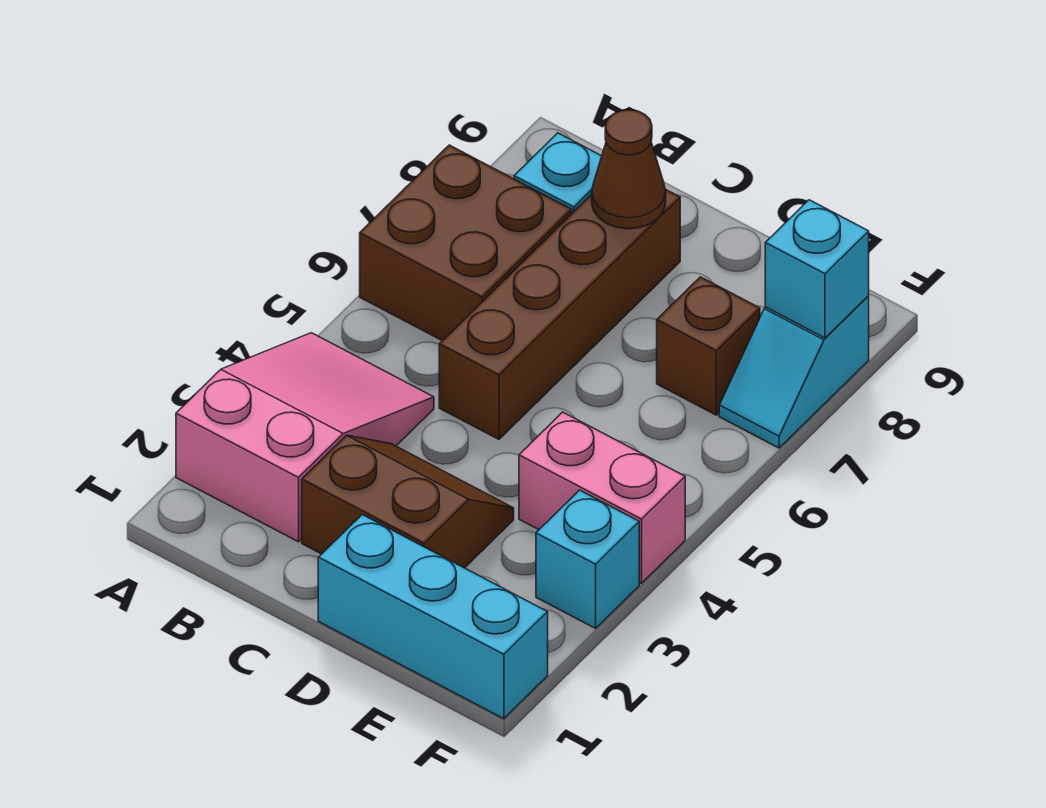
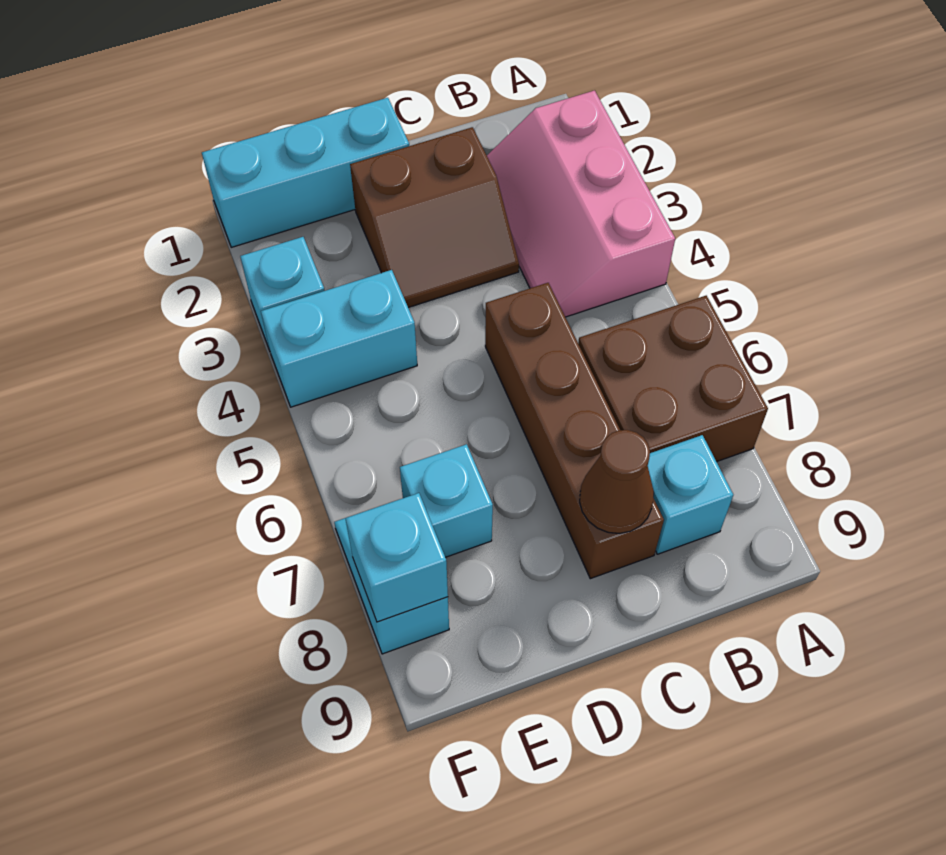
pink slope A2:B4 level 1 top 2 -> pink slope A2:B4 level 1 top A
pink brick E4:F4 level 1 -> cyan brick E4:F4 level 1
brown brick E7 level 1 -> cyan brick E7 level 1

